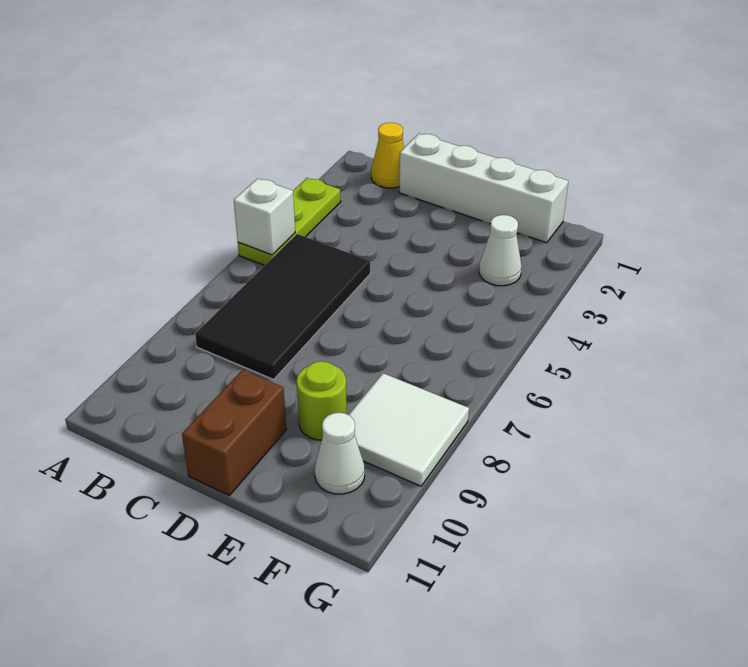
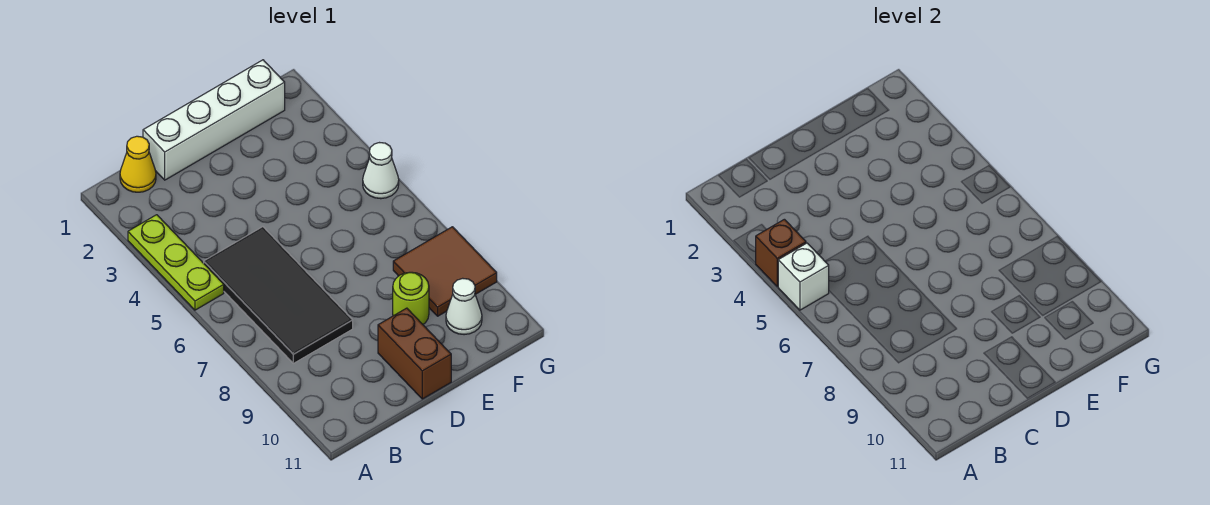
none -> brown brick A4 level 2
white cone F3 level 1 -> white cone G5 level 1
white tile F8:G9 level 1 -> brown tile F8:G9 level 1

